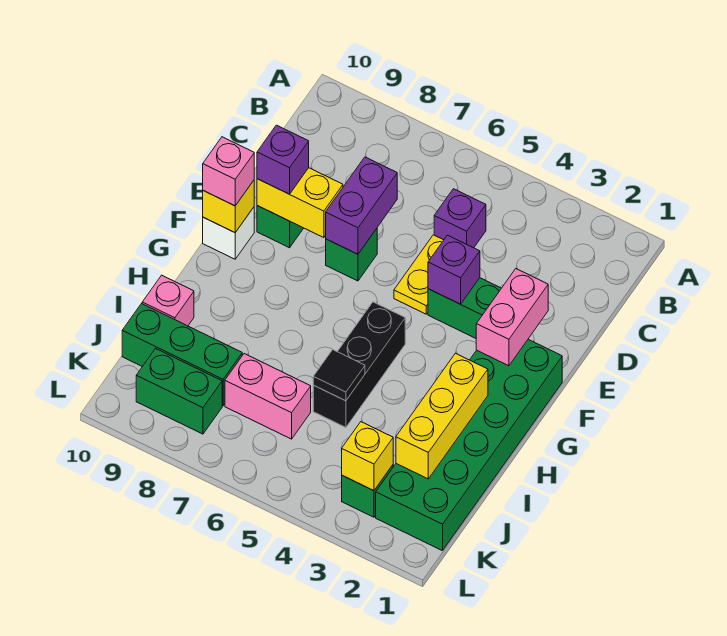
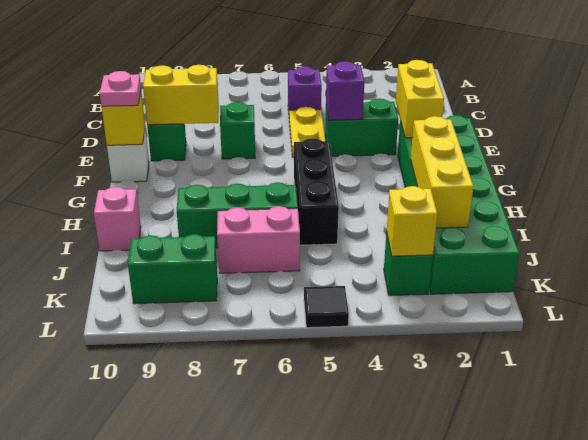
purple brick D7:E7 level 2 -> none
pink brick E2:F2 level 2 -> yellow brick E2:F2 level 2
purple brick E9 level 3 -> none
pink brick F10 level 3 -> pink plate F10 level 3
black tile I5 level 2 -> black tile L5 level 1
green brick J8:J10 level 1 -> green brick I6:I8 level 1

